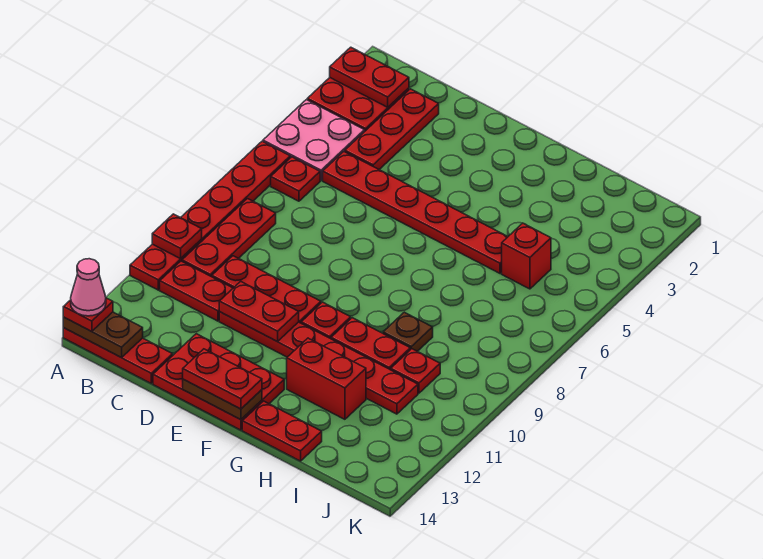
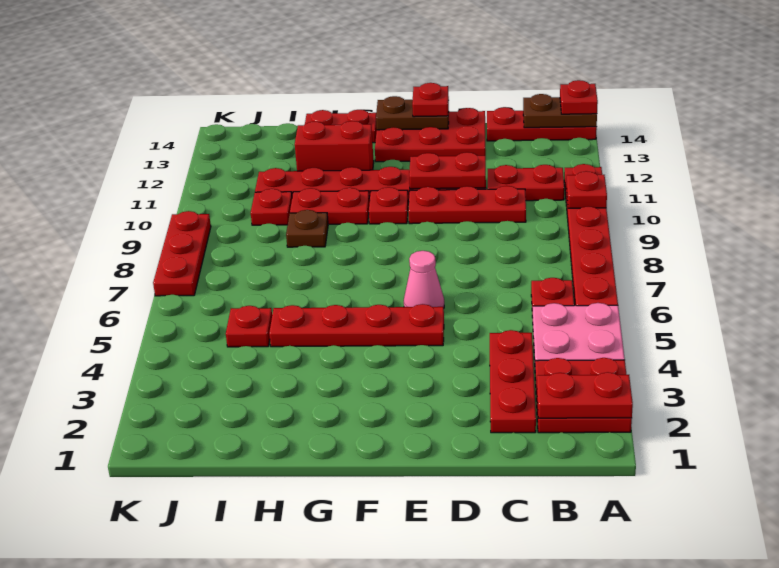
pink cone A14 level 4 -> pink cone E6 level 1
red plate B8:B10 level 1 -> red plate K7:K9 level 1
red plate C5:H5 level 1 -> red plate E5:H5 level 1
red plate E14:F14 level 3 -> red plate E14 level 3
red brick I5 level 1 -> red plate I5 level 1

